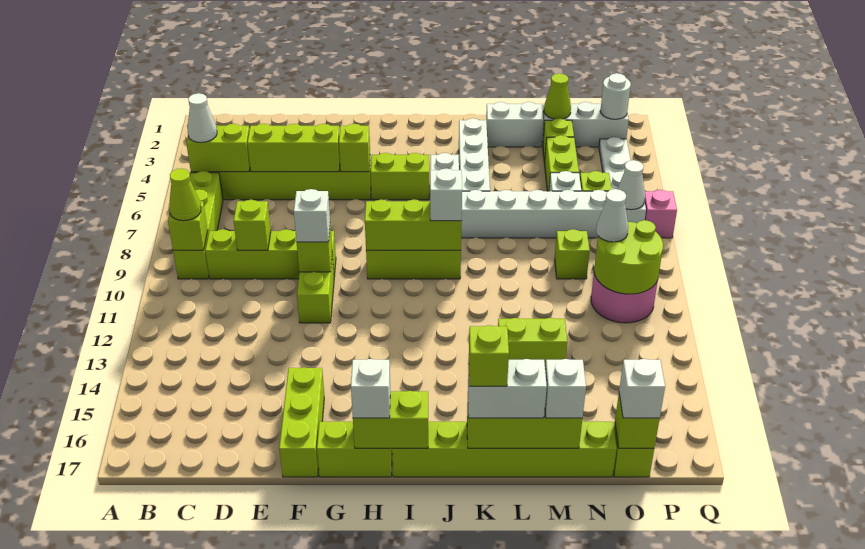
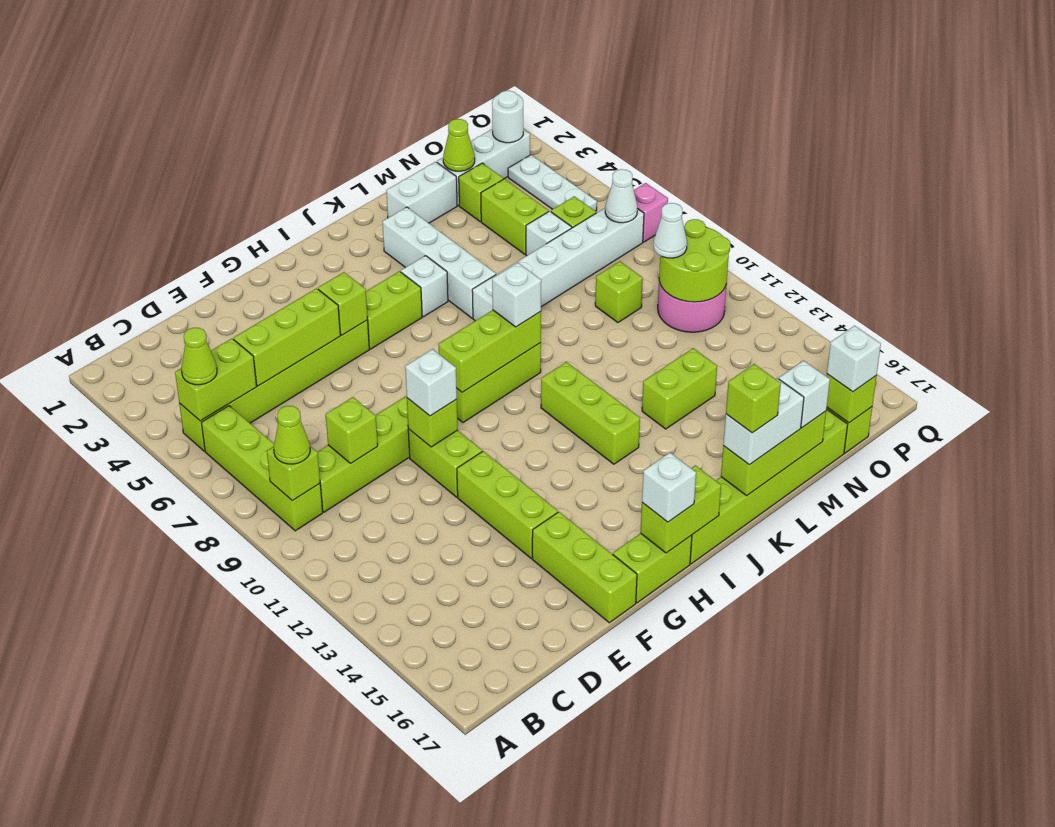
white cone B5 level 3 -> lime cone B5 level 3
none -> lime brick F12:F14 level 1
none -> lime brick J11:J13 level 1

